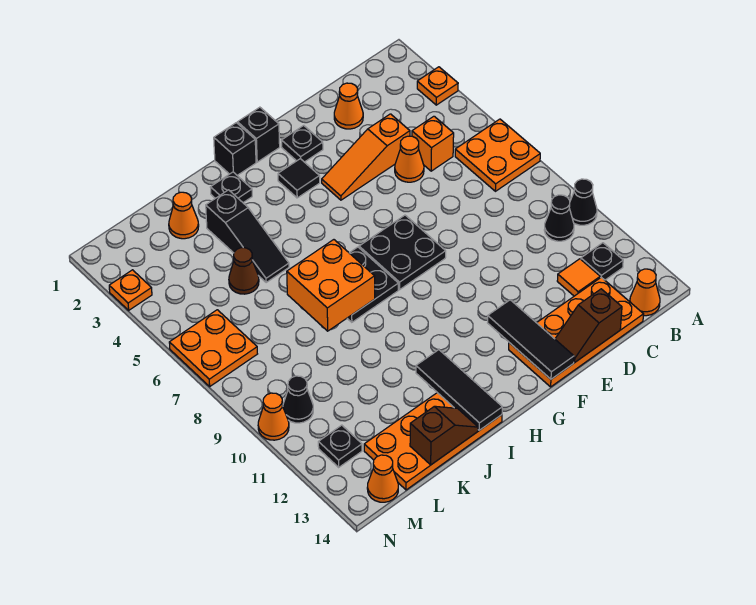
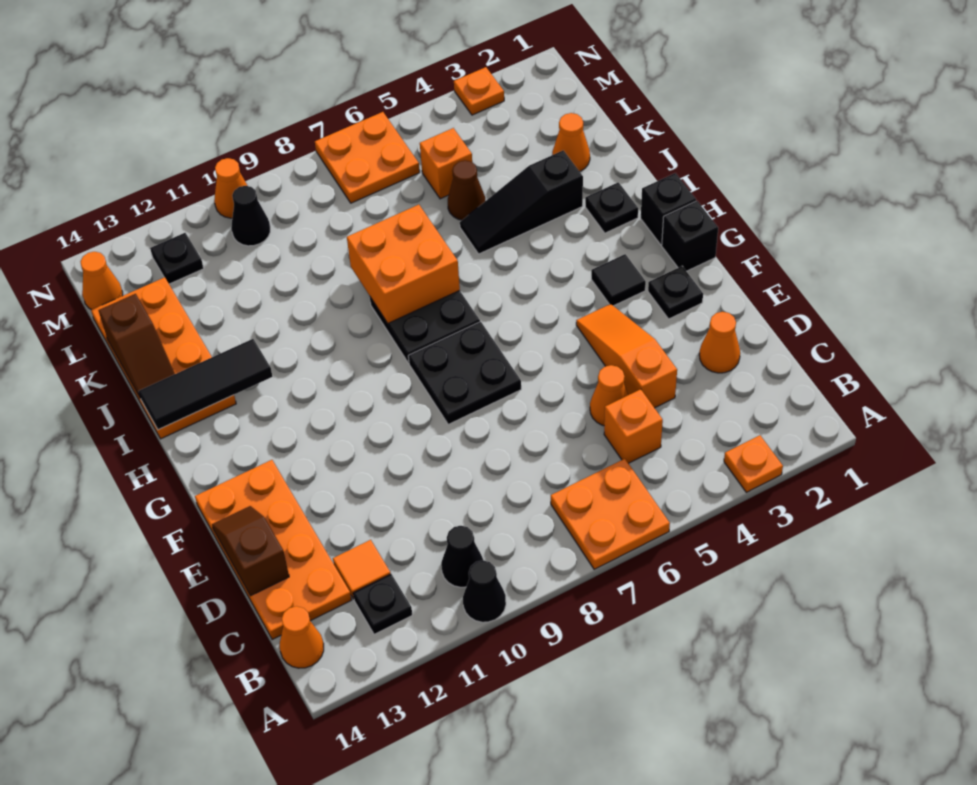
black tile F12:F14 level 2 -> none
none -> orange brick L5 level 1

